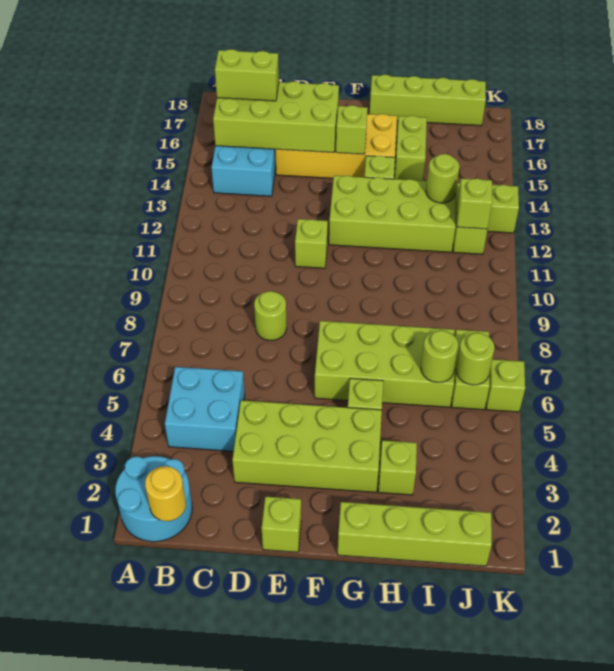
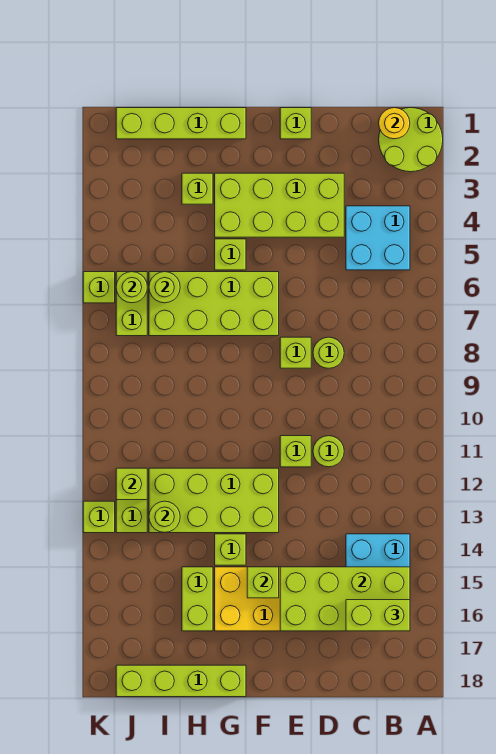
cyan round brick A1:B2 level 1 -> lime round brick A1:B2 level 1
none -> lime round brick D11 level 1
none -> lime brick E8 level 1

